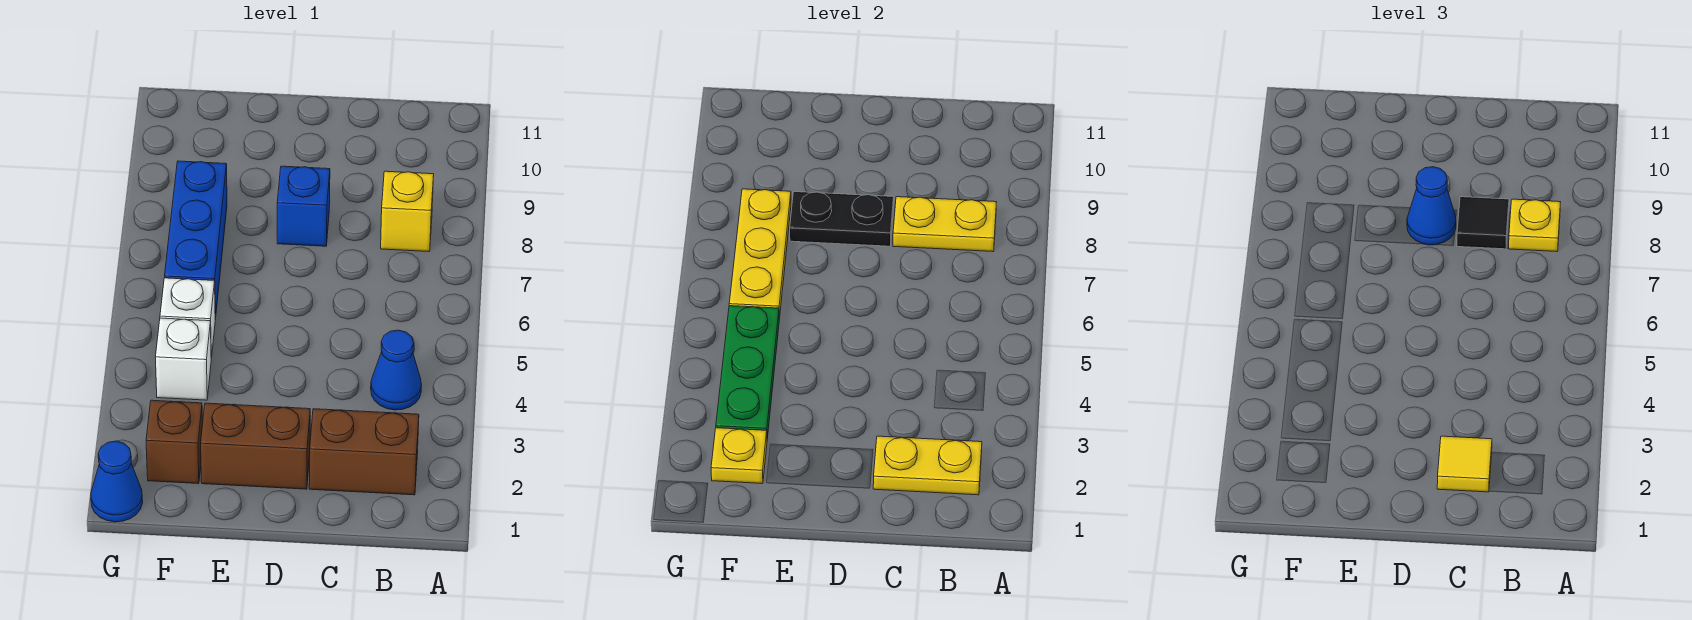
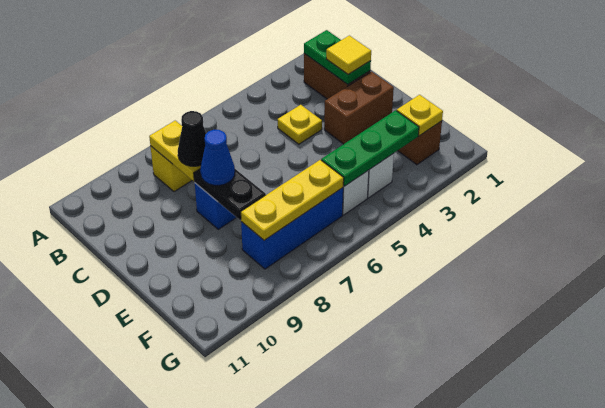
yellow plate B2:C2 level 2 -> green plate B2:C2 level 2
blue cone B4 level 1 -> none
yellow plate B8 level 3 -> yellow plate C4 level 1
black tile C8 level 3 -> black cone C8 level 3
brown brick D2:E2 level 1 -> brown brick D2:D3 level 1
blue cone G1 level 1 -> none

